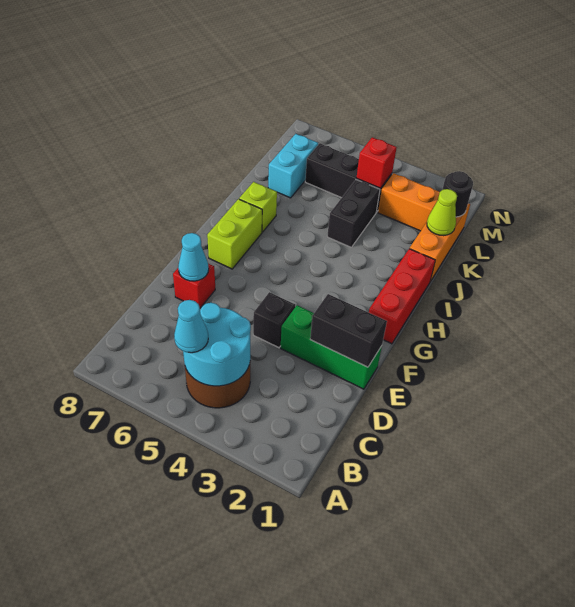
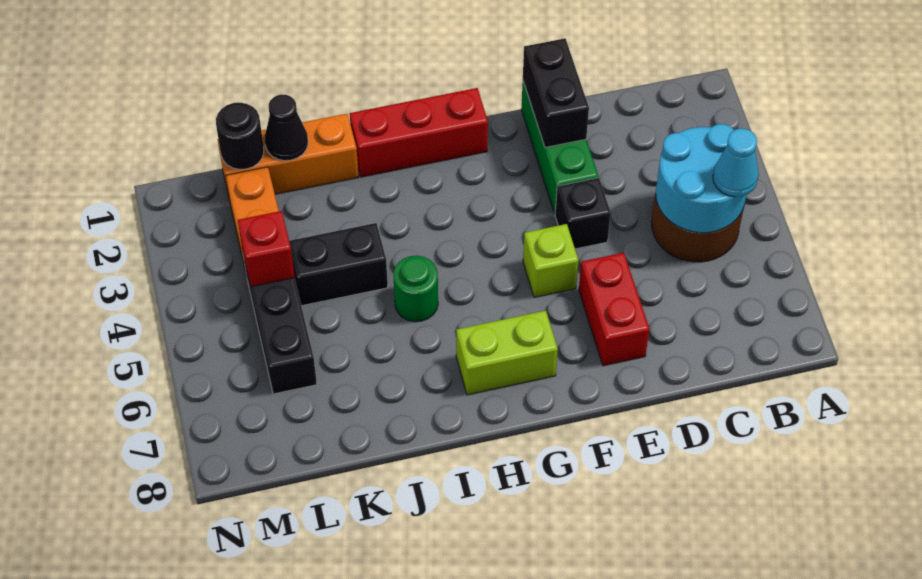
red brick E7 level 1 -> red brick E6:E7 level 1
cyan cone E7 level 2 -> none
none -> green round brick I5 level 1
lime brick I7 level 1 -> lime brick F5 level 1
lime cone K1 level 2 -> black cone K1 level 2
cyan brick K7:L7 level 1 -> none

